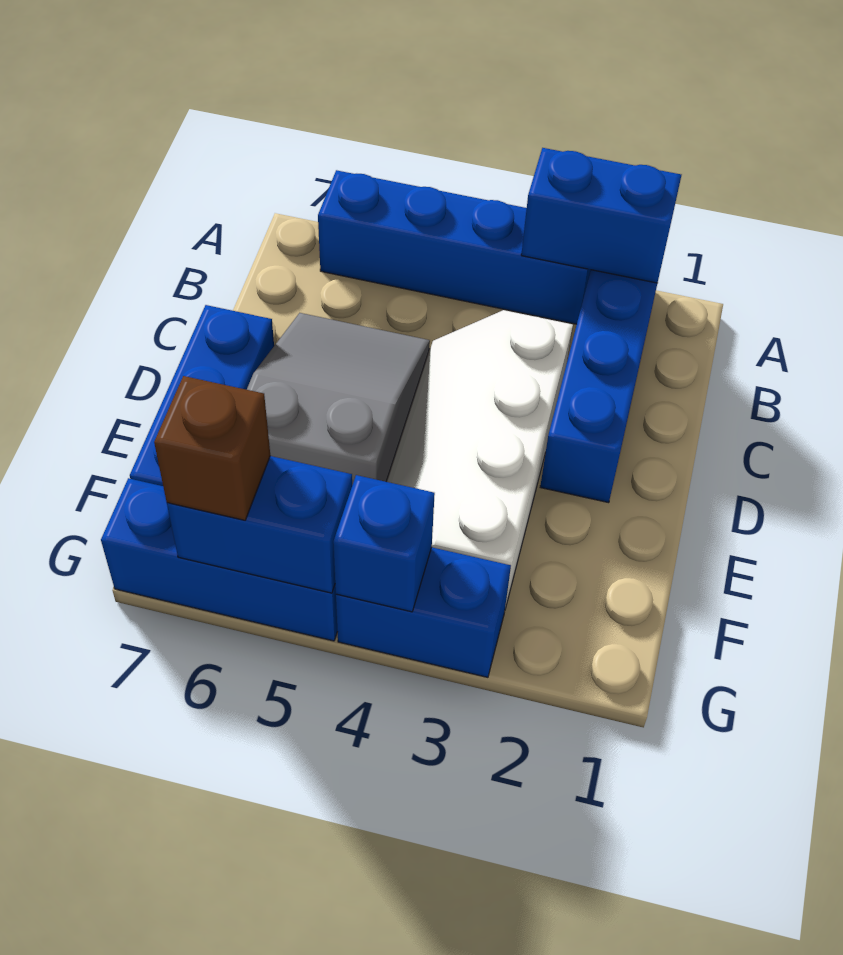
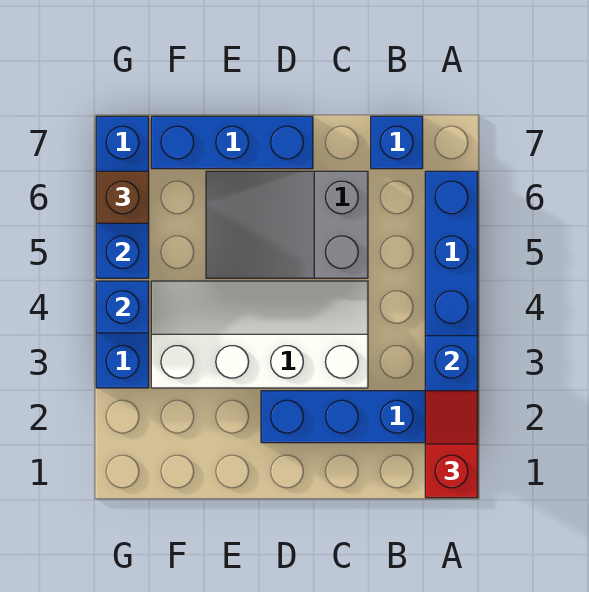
none -> red slope A1:A2 level 3 top 1
none -> blue brick B7 level 1
grey slope C5:E6 level 1 top E -> grey slope C5:E6 level 1 top C

